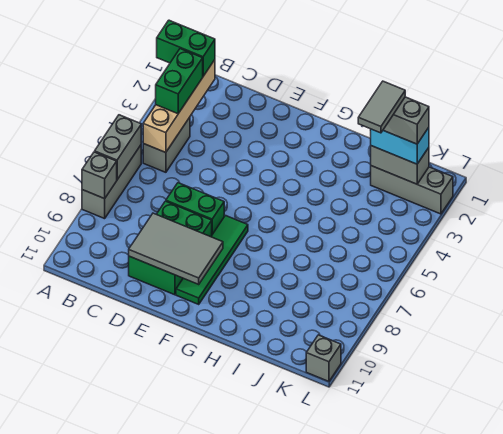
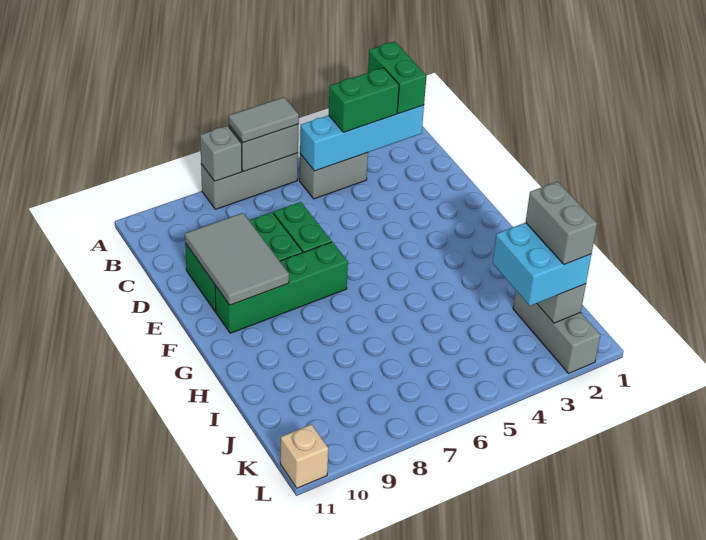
tan brick B2:B5 level 2 -> cyan brick B2:B5 level 2
green tile F7:F10 level 1 -> green brick F7:F10 level 1
cyan brick J2:K2 level 3 -> cyan brick J2:K3 level 3
grey tile J2:J3 level 5 -> grey tile A6:A7 level 3
grey brick L11 level 1 -> tan brick L11 level 1

